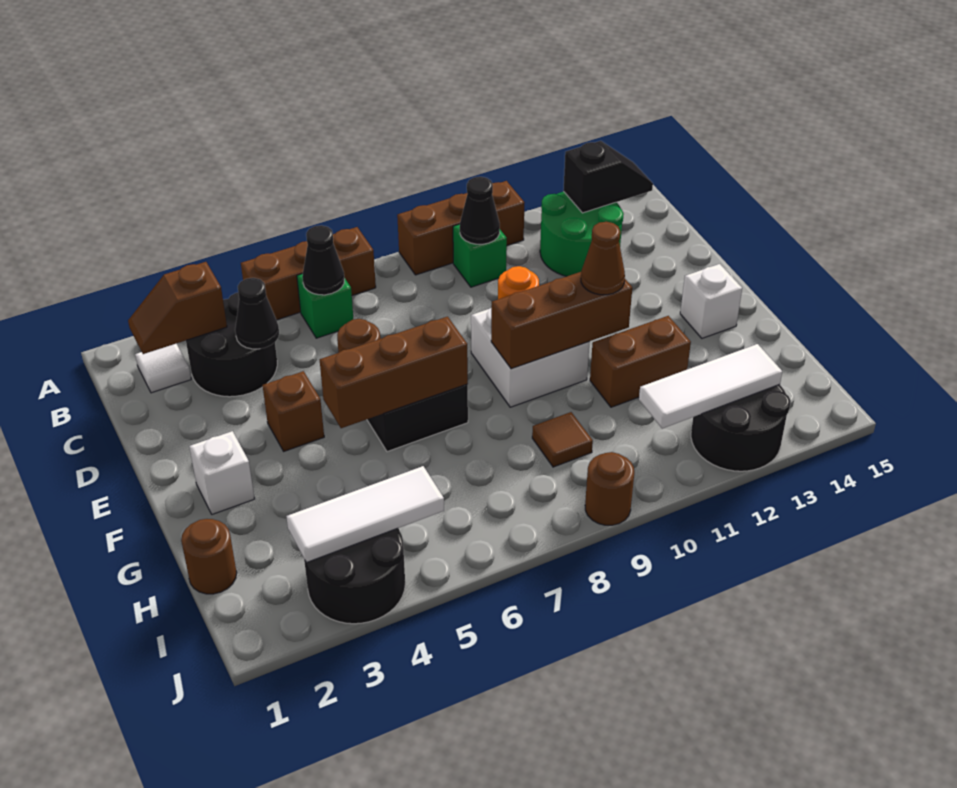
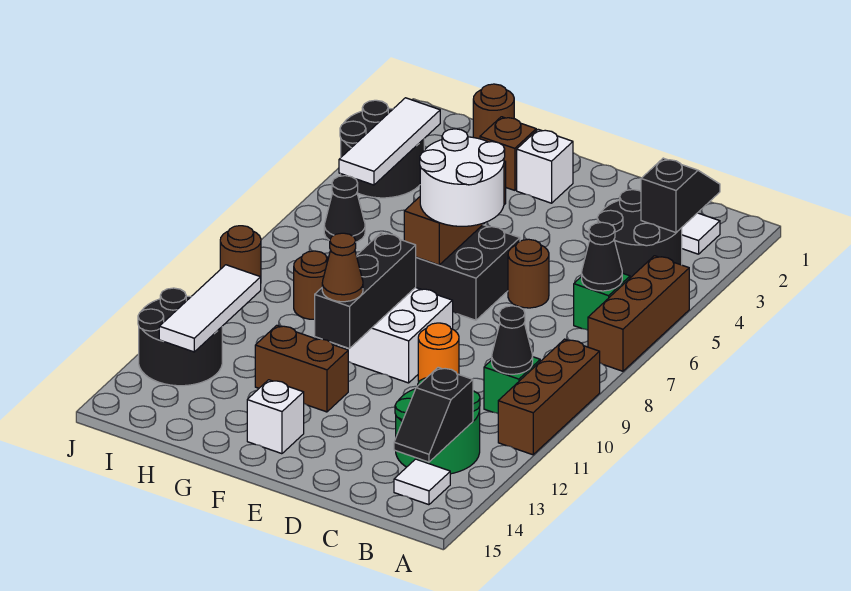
brown slope B2:B3 level 2 top 3 -> black slope B2:B3 level 2 top 3
none -> white tile B14 level 1
black cone C4 level 2 -> black cone I6 level 1
brown brick E4 level 1 -> brown brick G2 level 1
none -> white round brick E6:F7 level 3
brown brick F9:F11 level 2 -> black brick F9:F11 level 2
brown brick G11:G12 level 1 -> brown brick F12:G12 level 1
brown tile H9 level 1 -> brown round brick H9 level 1

